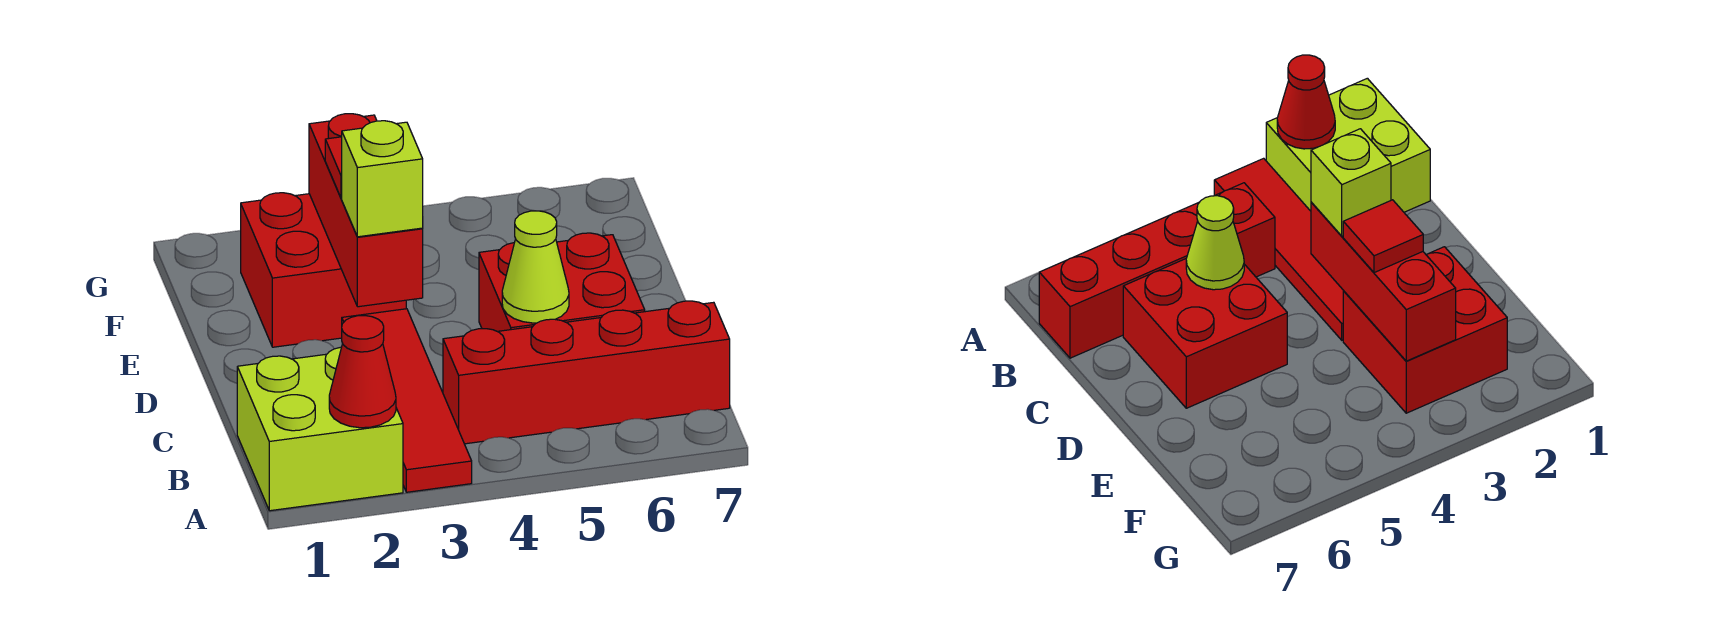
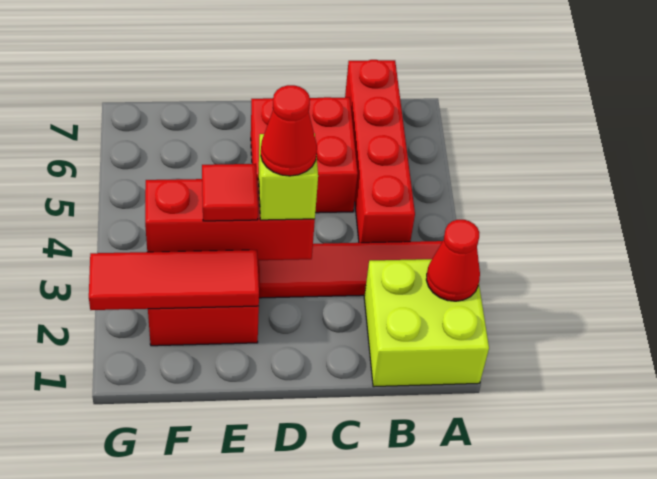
lime cone C5 level 2 -> none
none -> red cone D3 level 4
none -> red tile E2:G2 level 2

